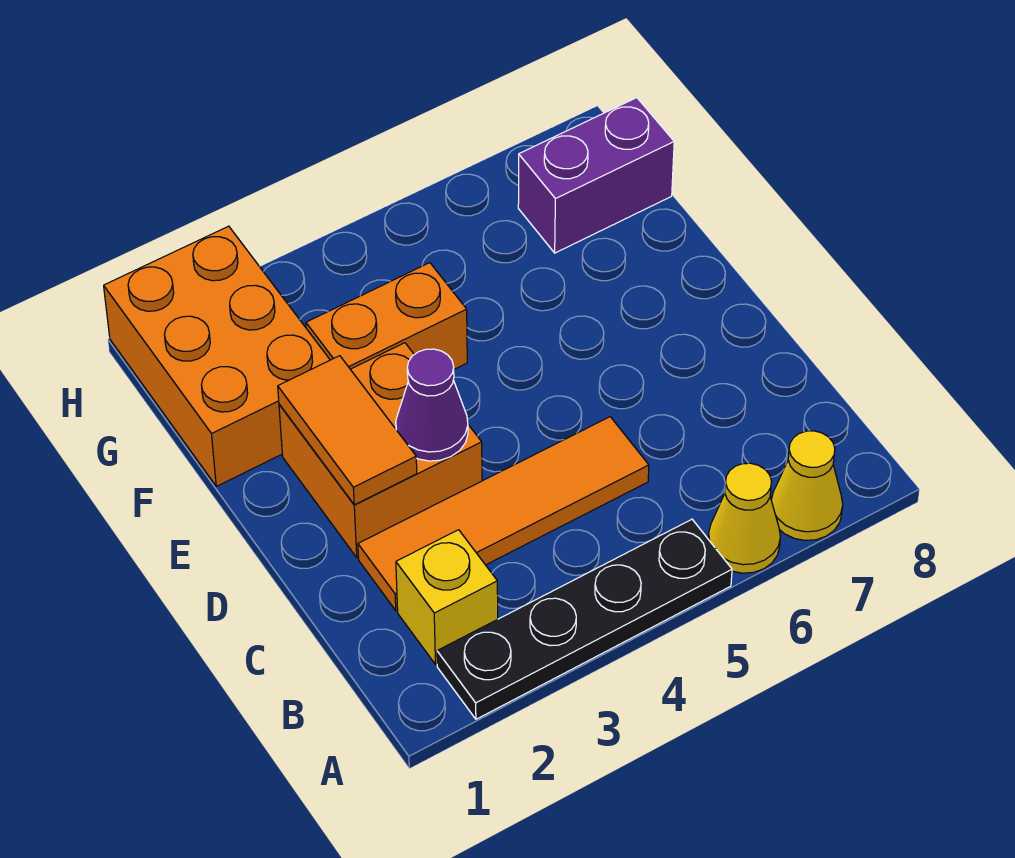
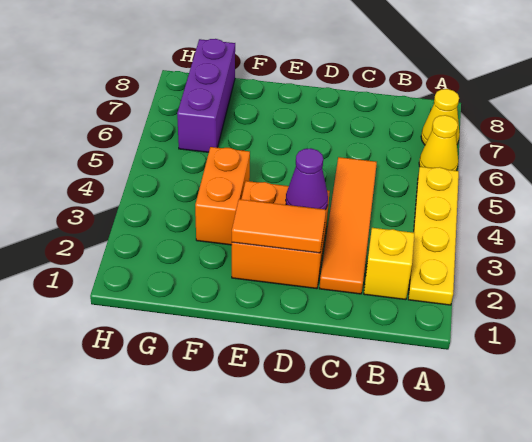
black plate A2:A5 level 1 -> yellow plate A2:A5 level 1
orange brick F1:H2 level 1 -> none
purple brick G7:G8 level 1 -> purple brick G6:G8 level 1

